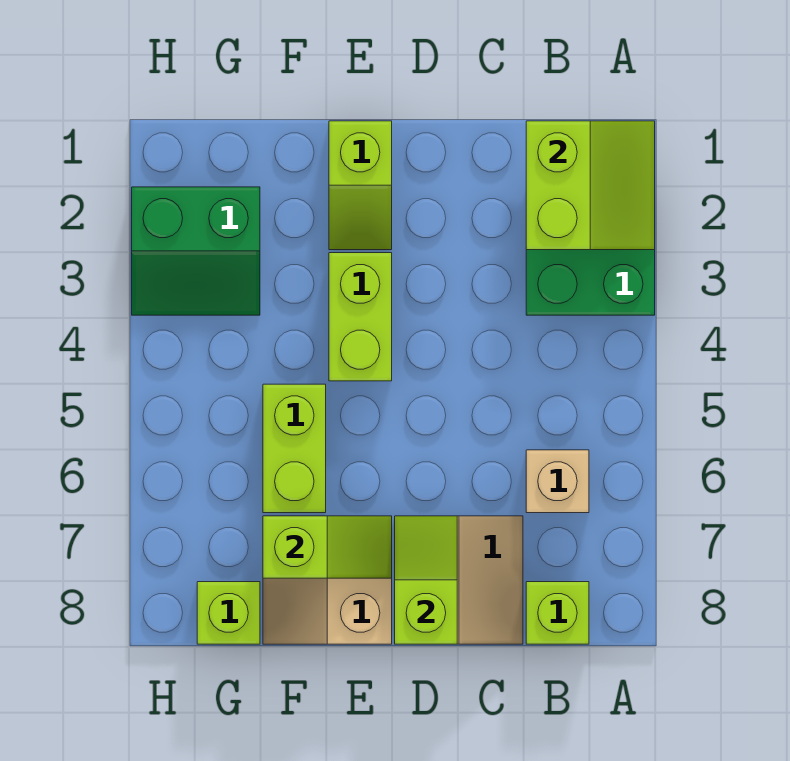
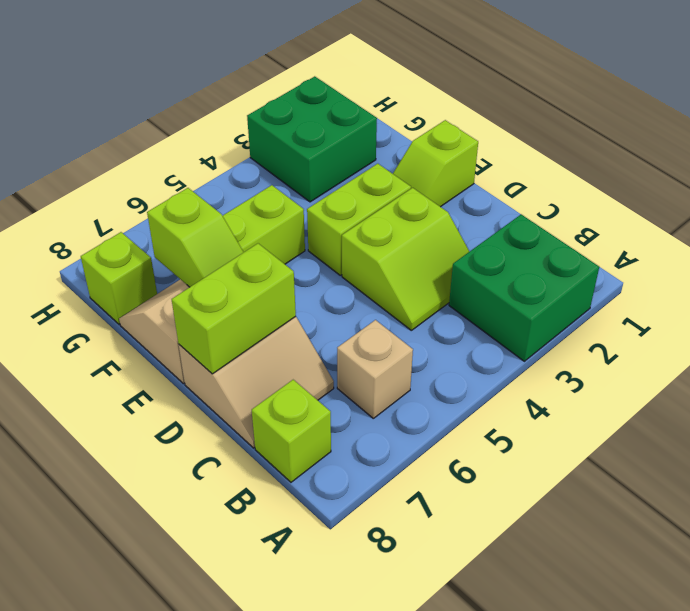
lime slope A1:B2 level 2 top B -> lime slope C3:D4 level 1 top D
lime slope D7:D8 level 2 top 8 -> lime brick D7:D8 level 2
green slope G2:H3 level 1 top 2 -> green brick G2:H3 level 1

